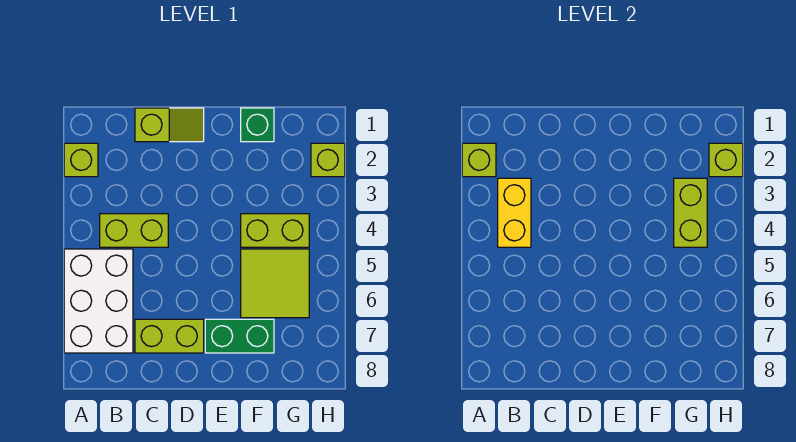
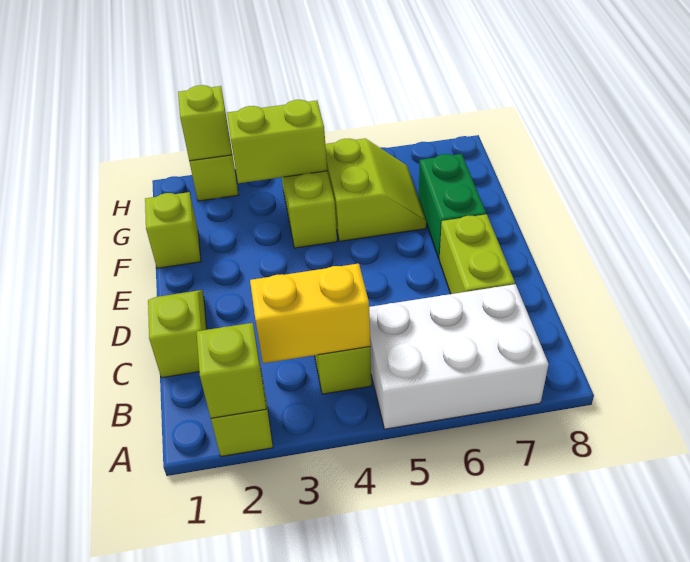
green brick F1 level 1 -> lime brick F1 level 1
lime tile F5:G6 level 1 -> lime slope F5:G6 level 1 top 5

